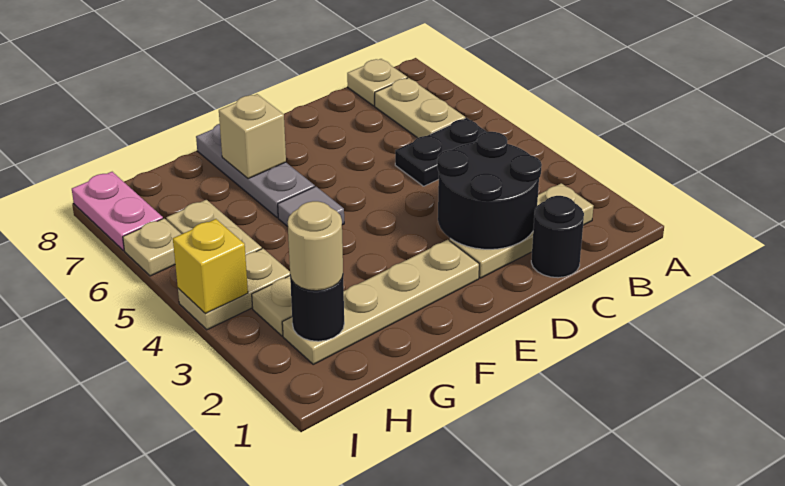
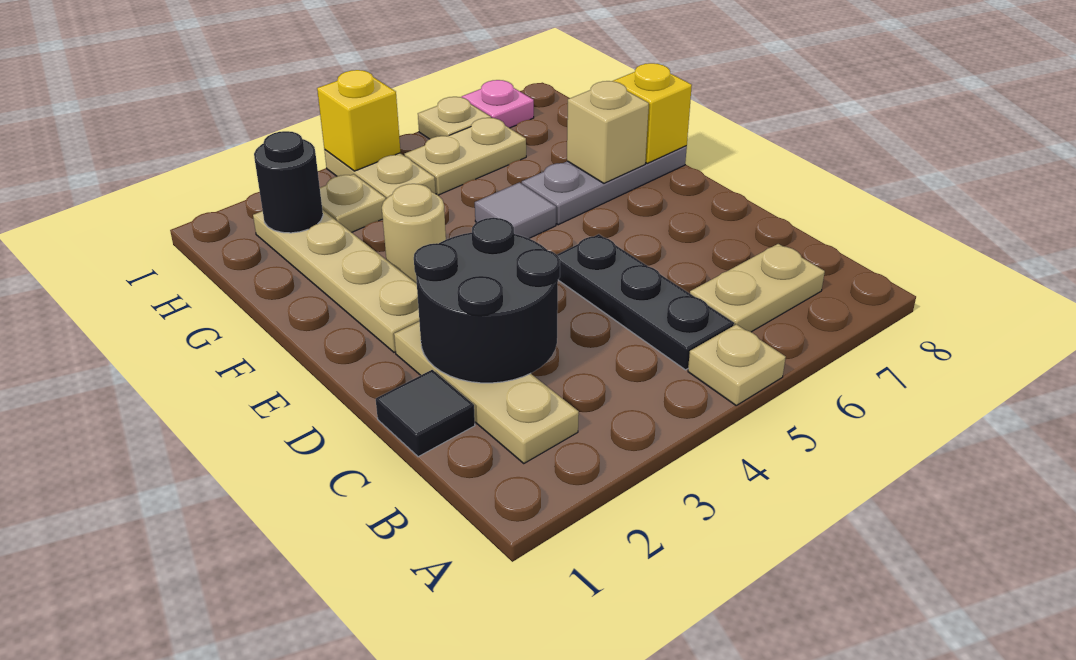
black plate B5:C5 level 1 -> black plate B5:D5 level 1
tan plate B8 level 1 -> tan plate A5 level 1
black round brick C1 level 1 -> black tile C1 level 1
none -> yellow brick F8 level 2
tan round brick H2 level 3 -> tan round brick F3 level 1
pink plate I7:I8 level 1 -> pink plate I7 level 1

